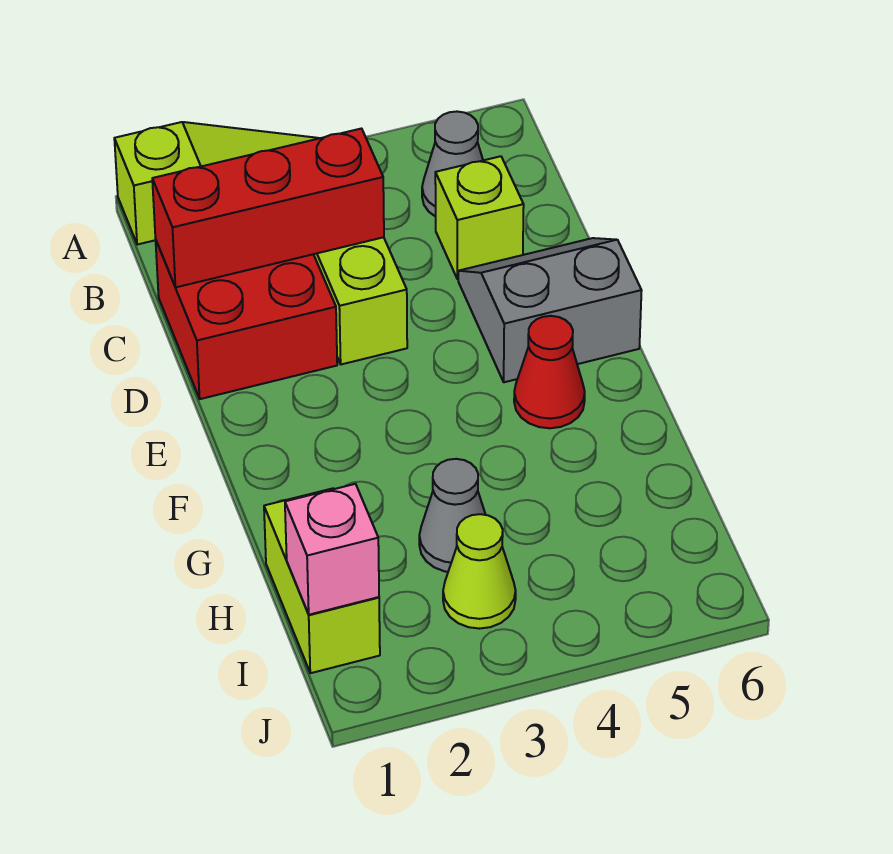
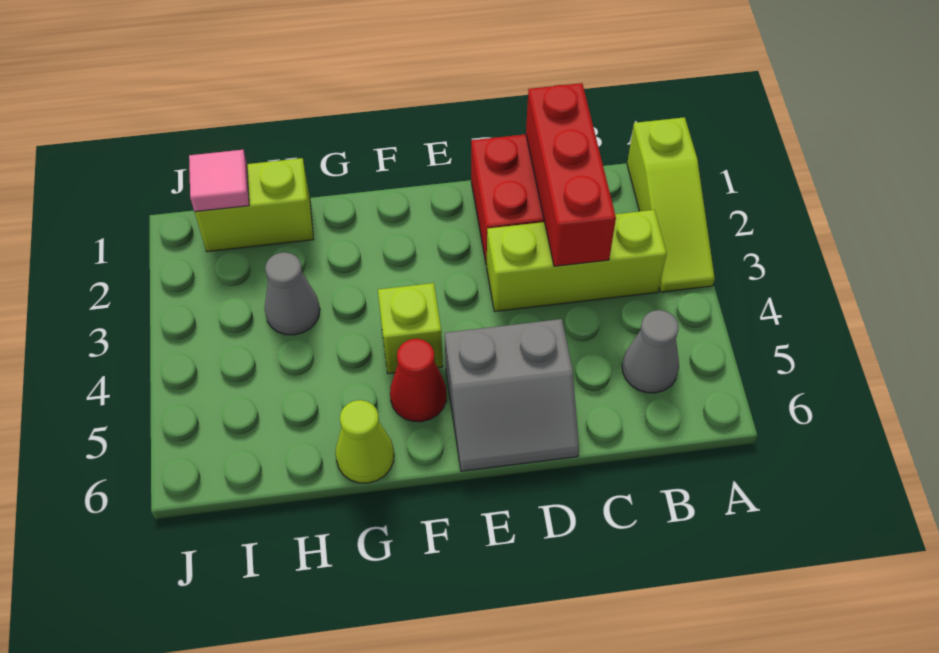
lime brick C5 level 1 -> lime brick F4 level 1
grey slope D5:E6 level 1 top E -> grey slope D5:E6 level 1 top 5
pink brick I1 level 2 -> pink tile I1 level 2
lime cone I3 level 1 -> lime cone G6 level 1

